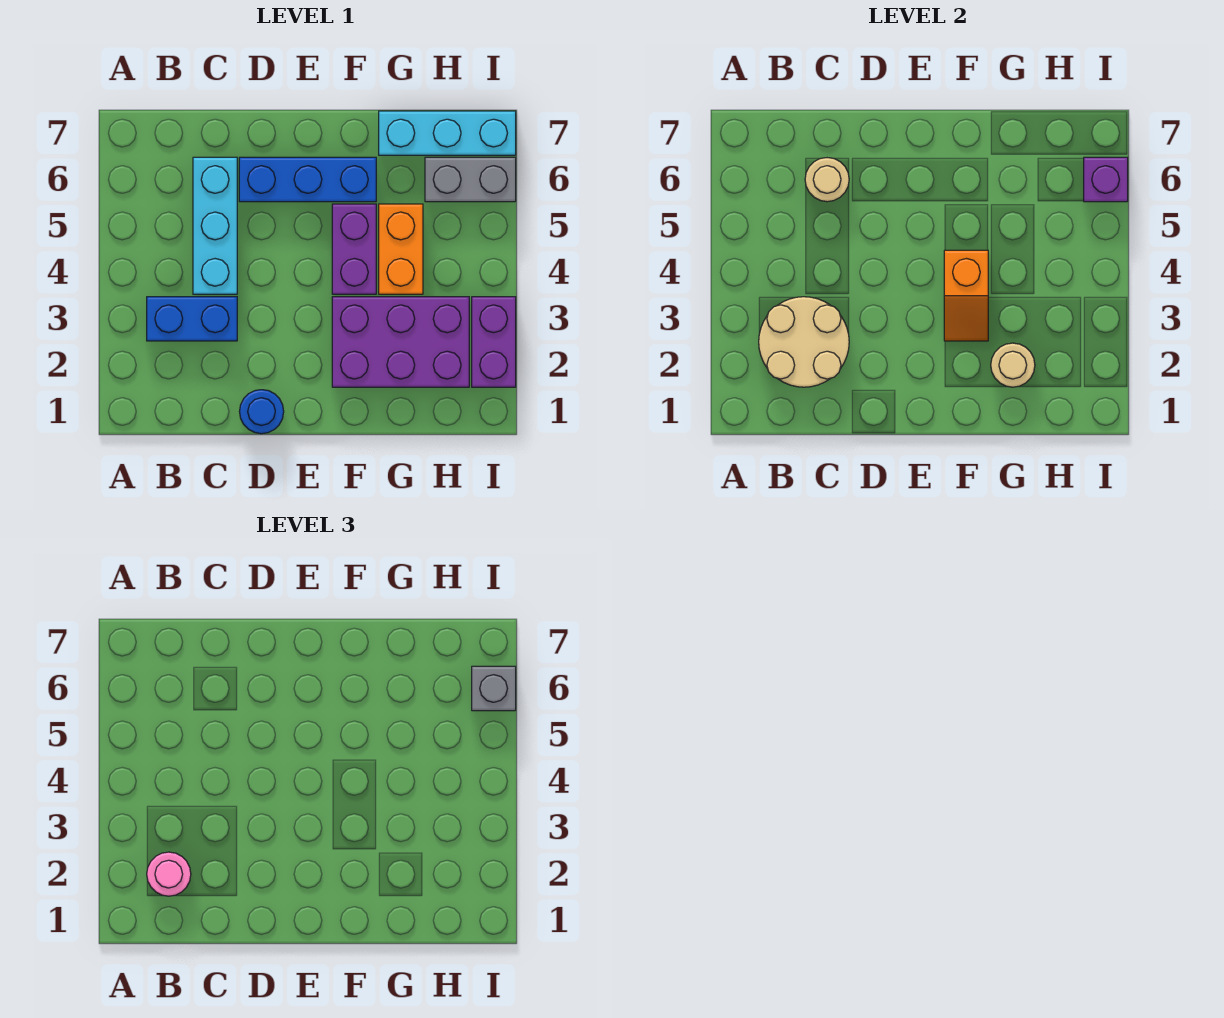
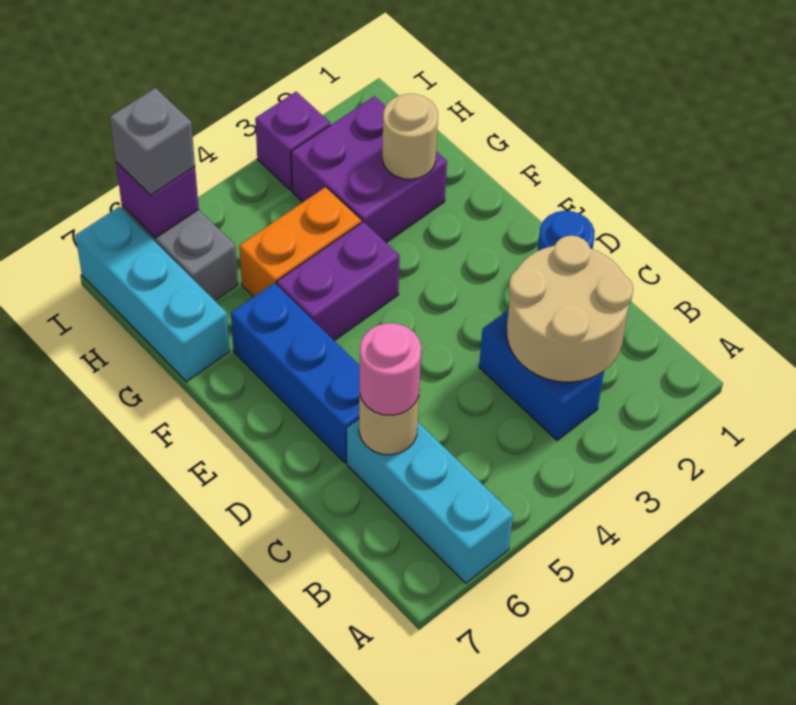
pink round brick B2 level 3 -> pink round brick C6 level 3
cyan brick C4:C6 level 1 -> cyan brick A6:C6 level 1
purple brick F2:H3 level 1 -> purple brick G2:H3 level 1
orange slope F3:F4 level 2 top 4 -> none
purple brick I2:I3 level 1 -> purple brick I3 level 1

